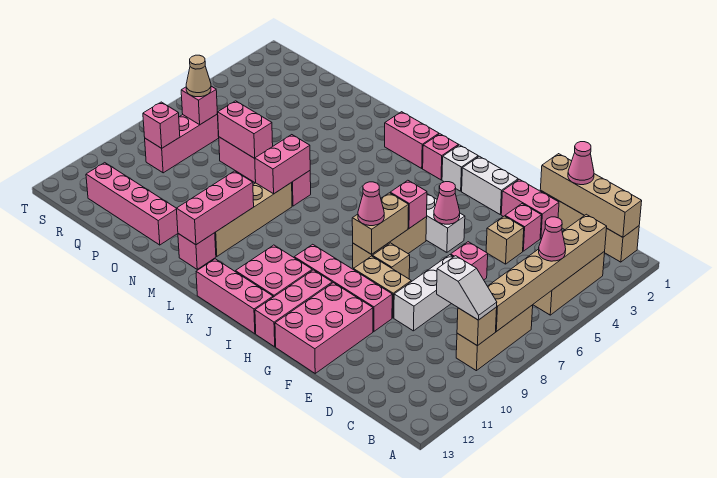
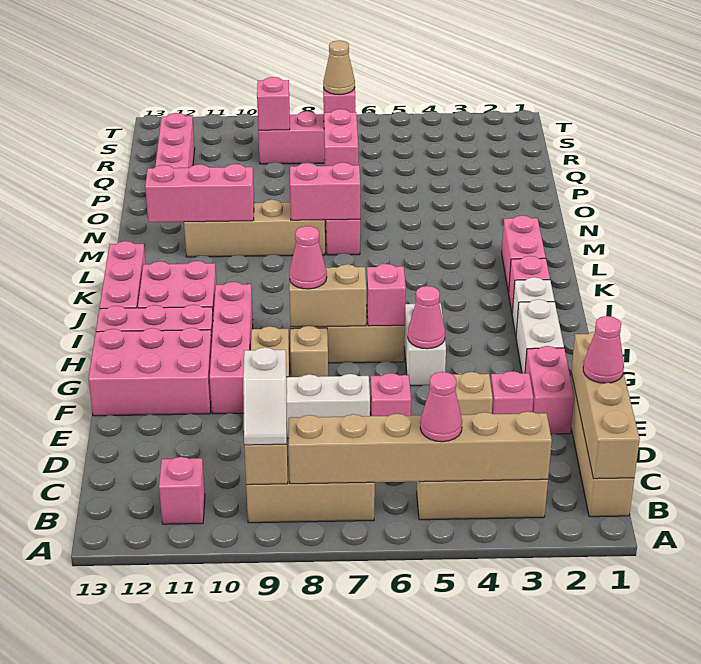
pink brick M12 level 1 -> pink brick B11 level 1

